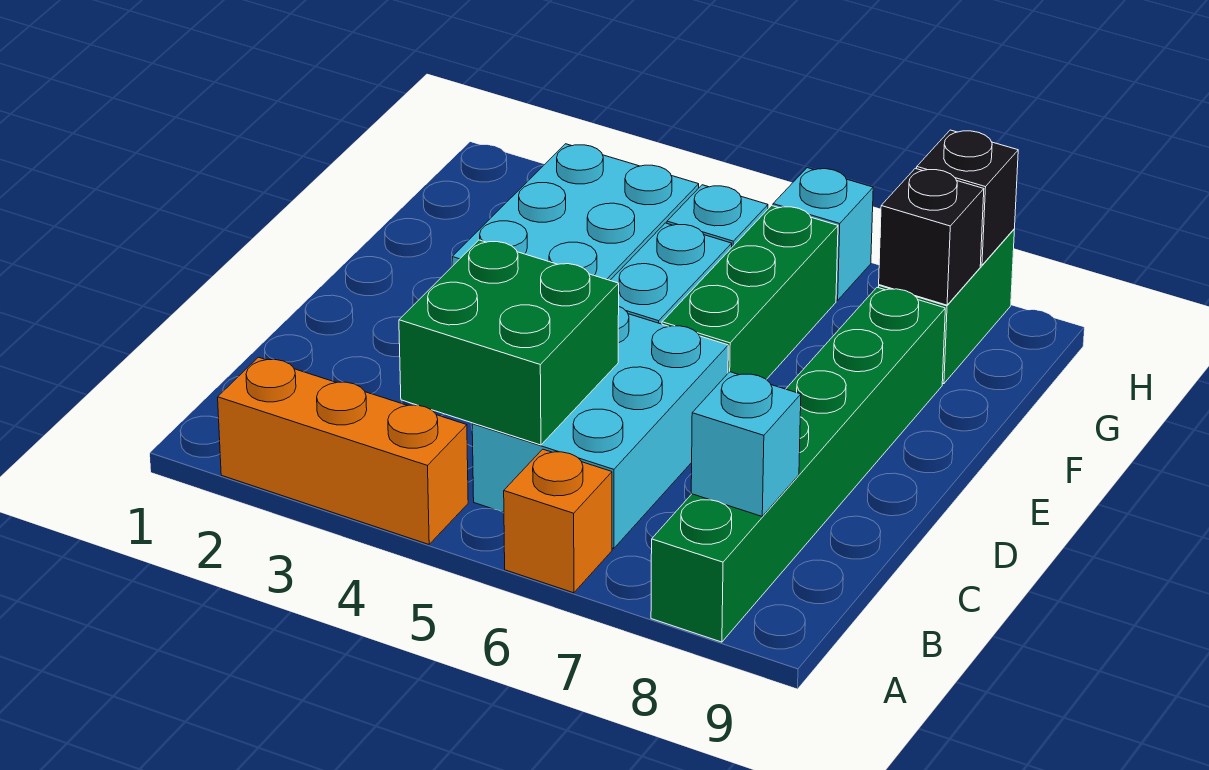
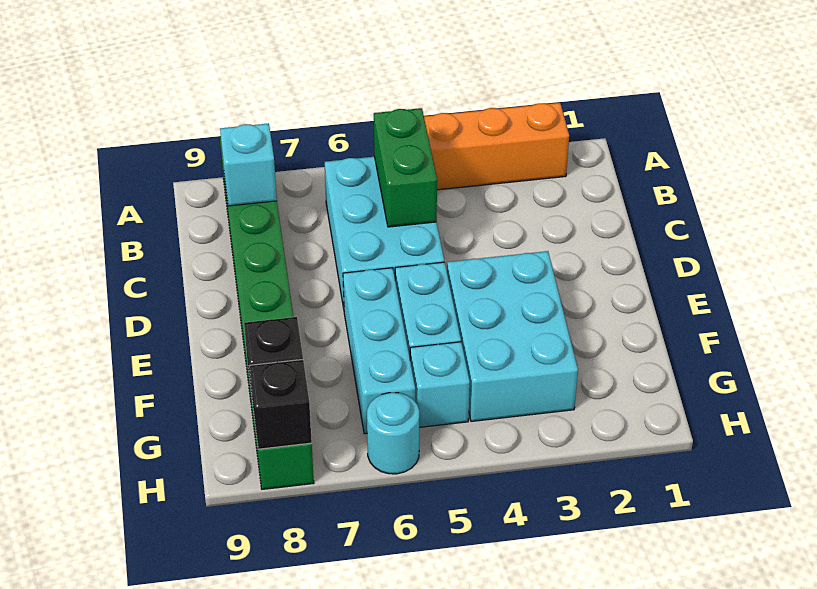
orange brick A6 level 1 -> none
green brick B4:C5 level 2 -> green brick B5:C5 level 2
green brick E6:G6 level 1 -> cyan brick E6:G6 level 1
cyan brick H6 level 1 -> cyan round brick H6 level 1

